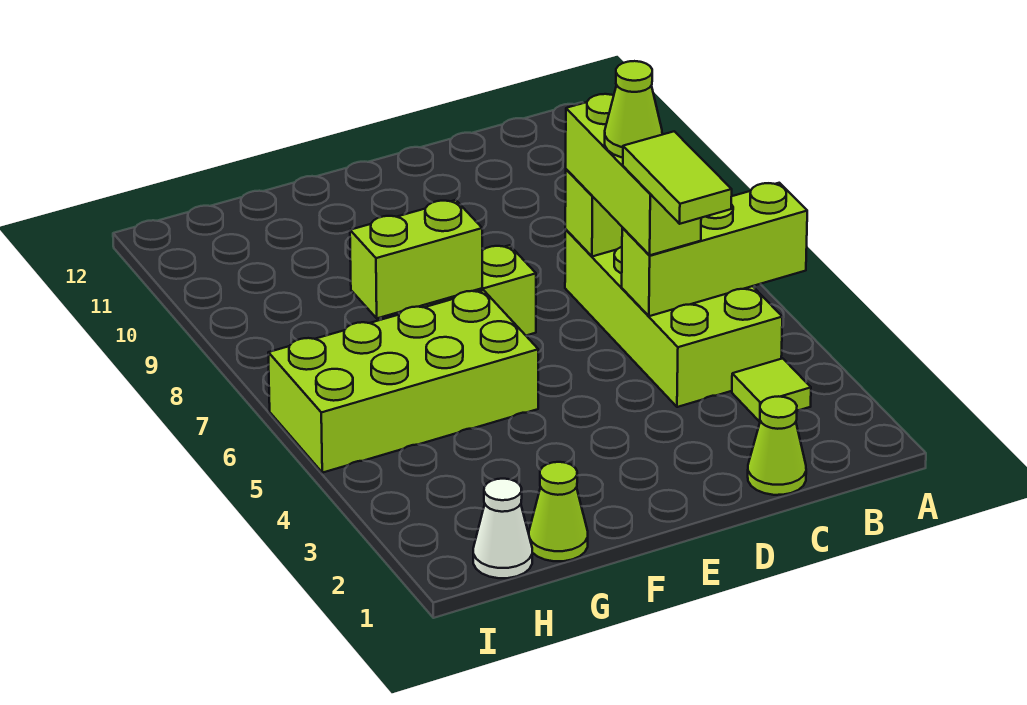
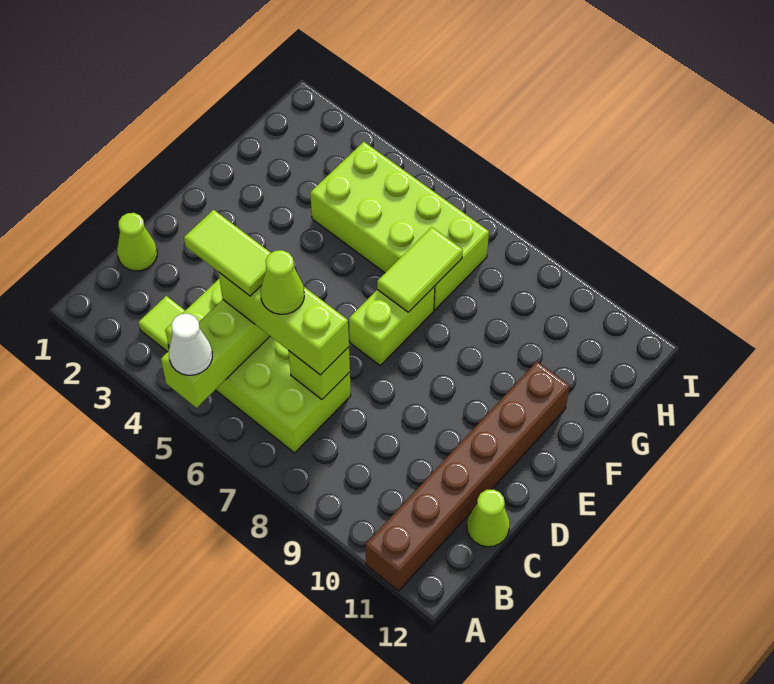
none -> brown brick A11:F11 level 1
lime brick F5:I6 level 1 -> lime brick G4:H7 level 1
lime brick F7:G7 level 2 -> lime tile F7:G7 level 2
lime cone G1 level 1 -> lime cone C12 level 1
white cone H1 level 1 -> white cone A5 level 3

